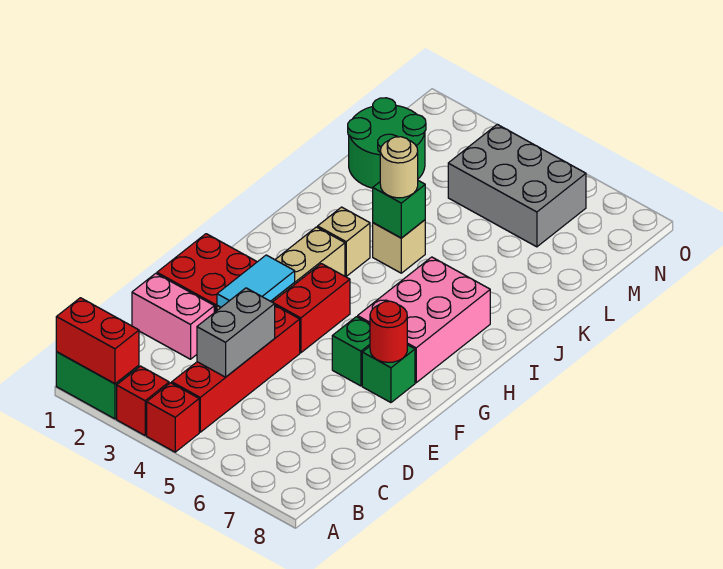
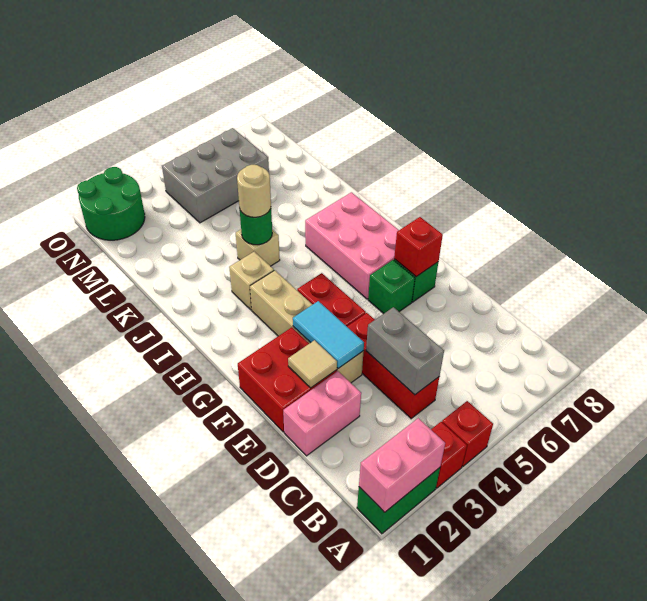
red brick A1:A2 level 2 -> pink brick A1:A2 level 2
red brick B4:E4 level 1 -> red brick C4:E4 level 1
none -> tan tile E2 level 2
red round brick F7 level 2 -> red brick F7 level 2
green brick J4 level 2 -> green round brick J4 level 2
green round brick L1:M2 level 1 -> green round brick N1:O2 level 1

